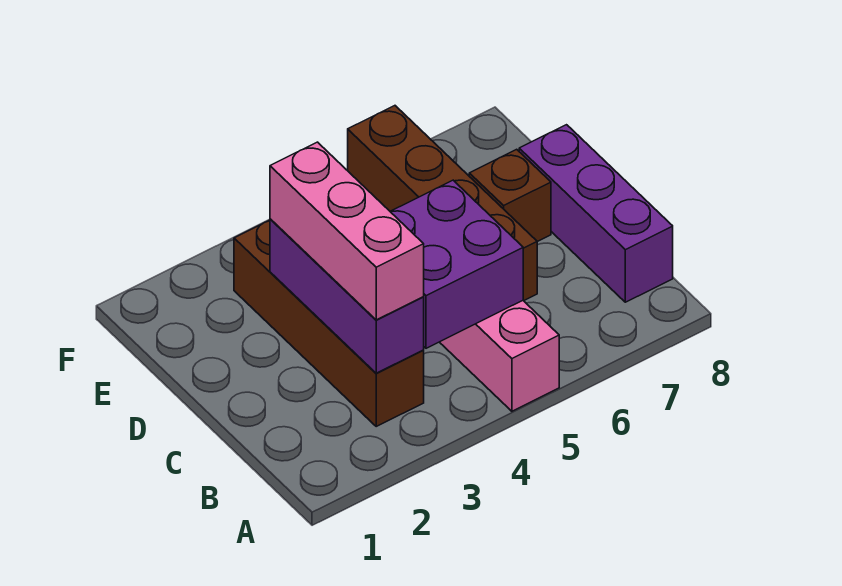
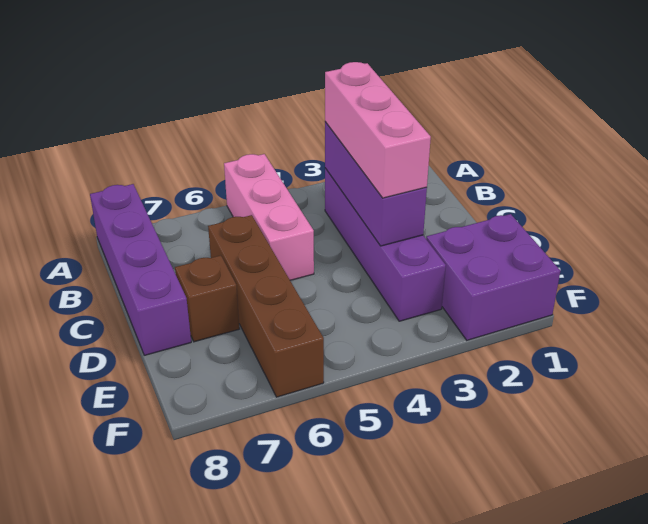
brown brick B3:E3 level 1 -> purple brick B3:E3 level 1
purple brick B4:C5 level 2 -> purple brick E1:F2 level 1
purple brick B8:D8 level 1 -> purple brick A8:D8 level 1

